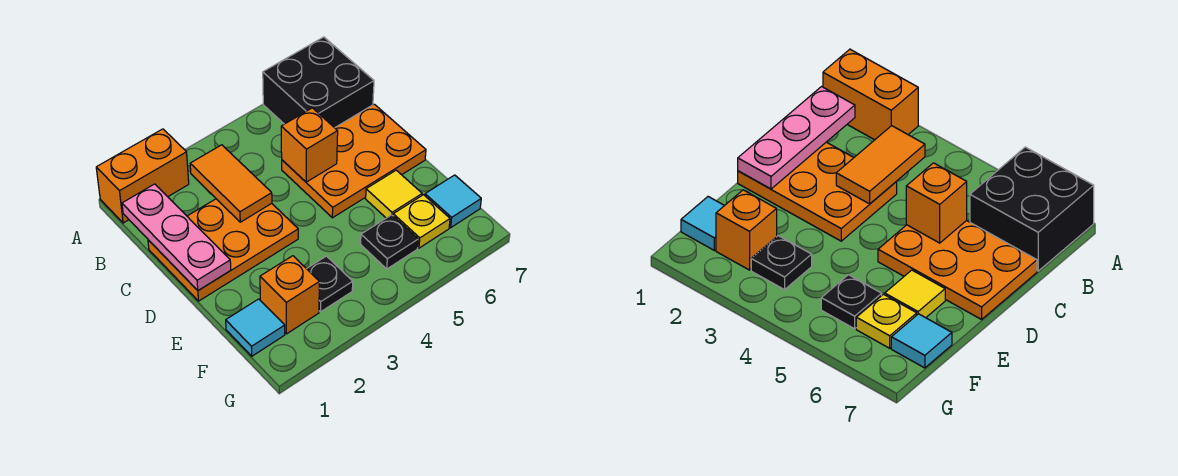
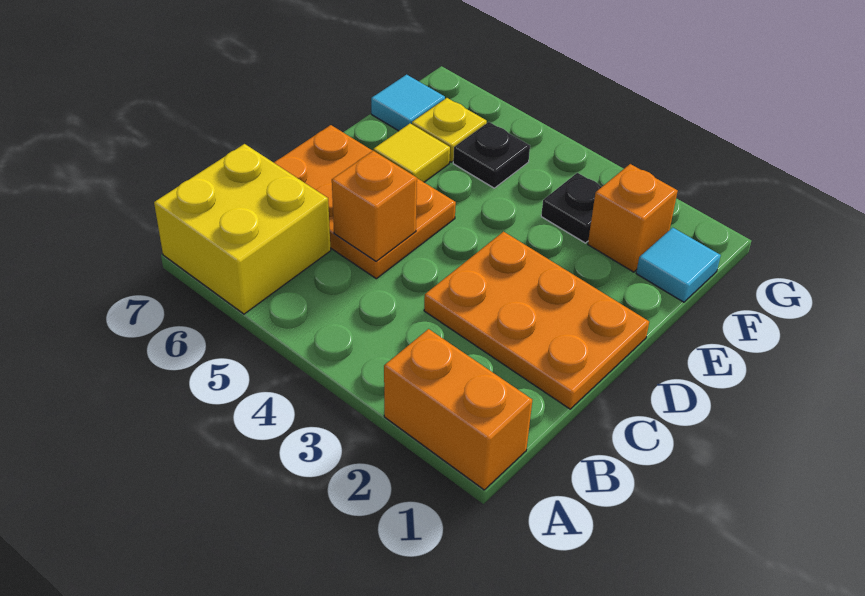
black brick A6:B7 level 1 -> yellow brick A6:B7 level 1
pink plate B1:D1 level 2 -> none
orange tile B3:C3 level 2 -> none

